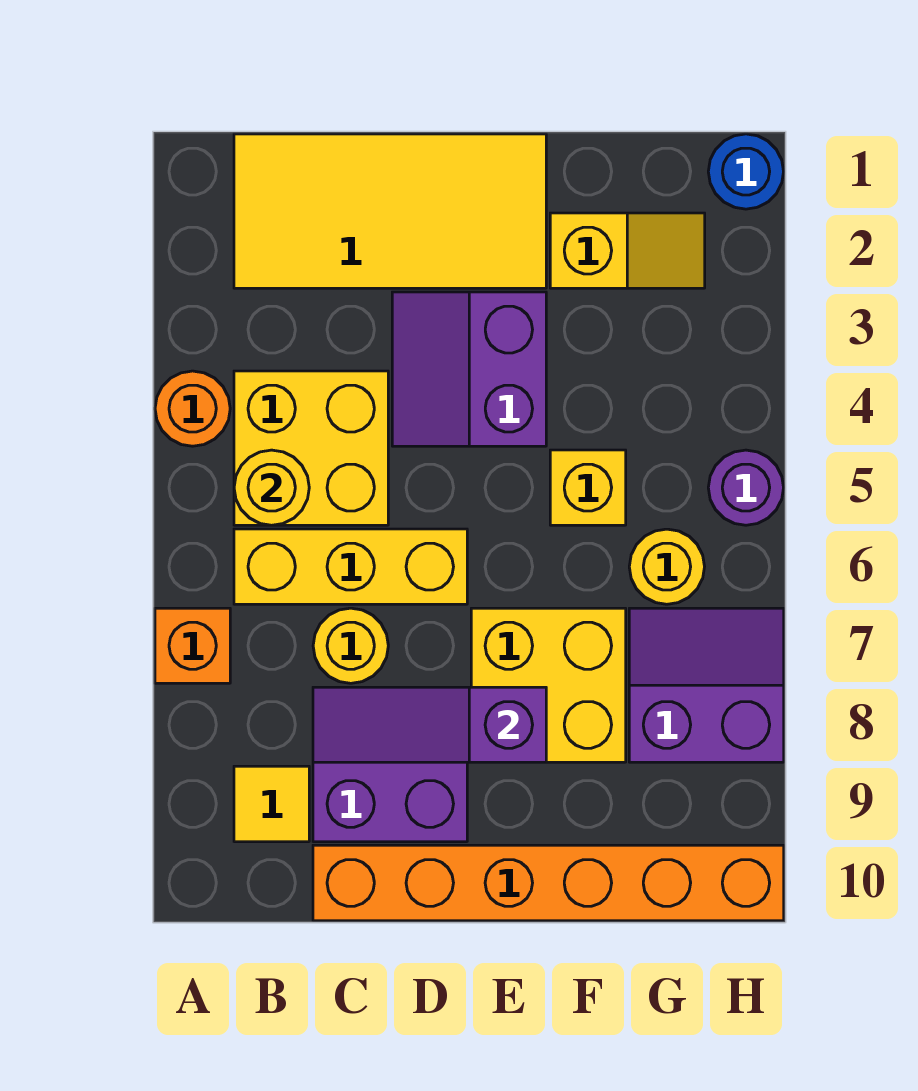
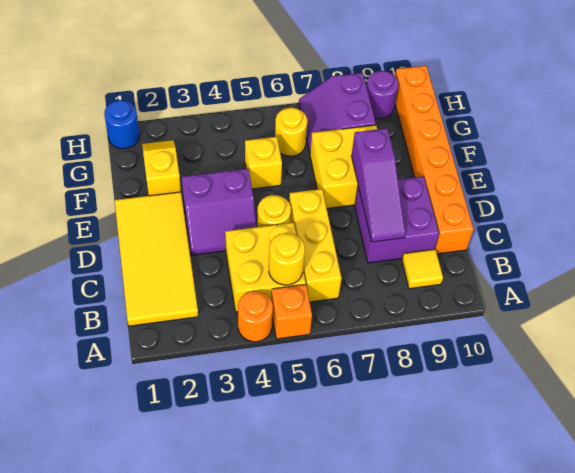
orange brick A7 level 1 -> orange brick A5 level 1
yellow round brick C7 level 1 -> yellow round brick D5 level 1
purple round brick H5 level 1 -> purple round brick H9 level 1

